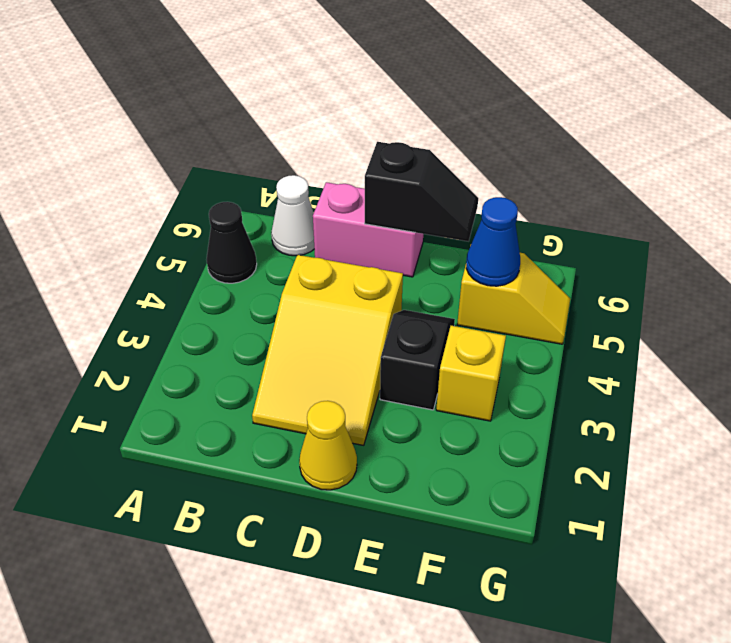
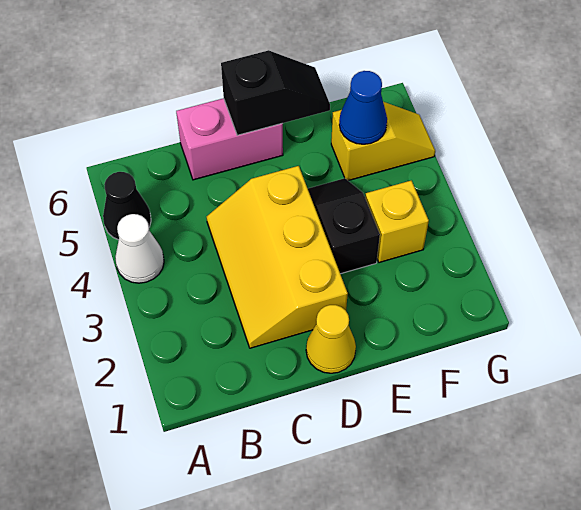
white cone B6 level 1 -> white cone A4 level 1
yellow slope C2:D4 level 1 top 4 -> yellow slope C2:D4 level 1 top D

